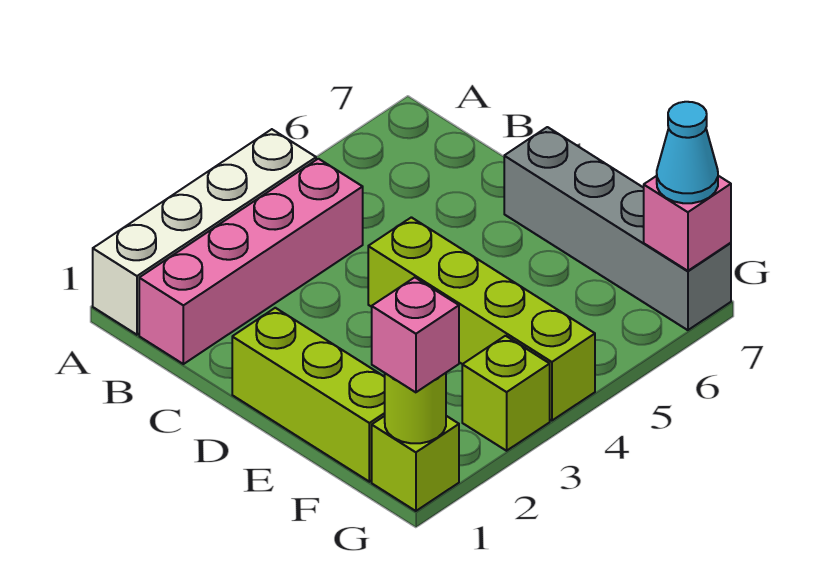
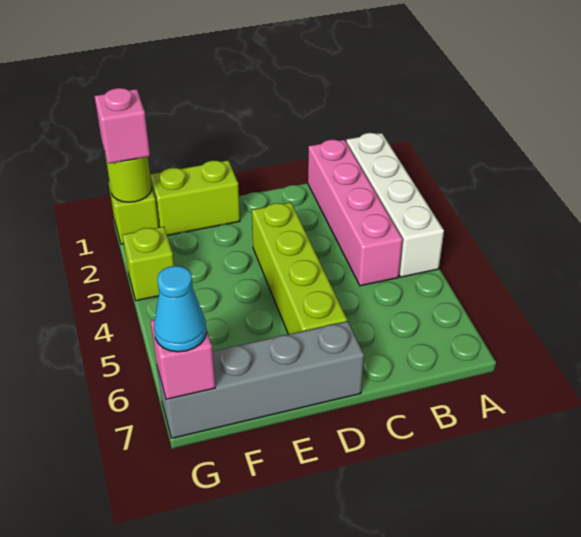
lime brick D1:F1 level 1 -> lime brick E1:F1 level 1
lime brick D4:G4 level 1 -> lime brick D3:D6 level 1

